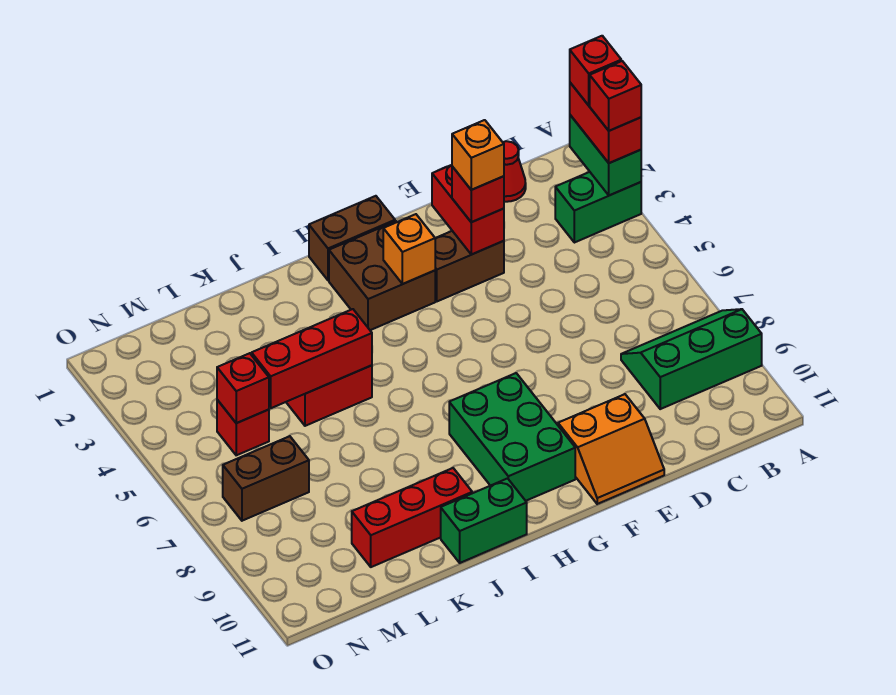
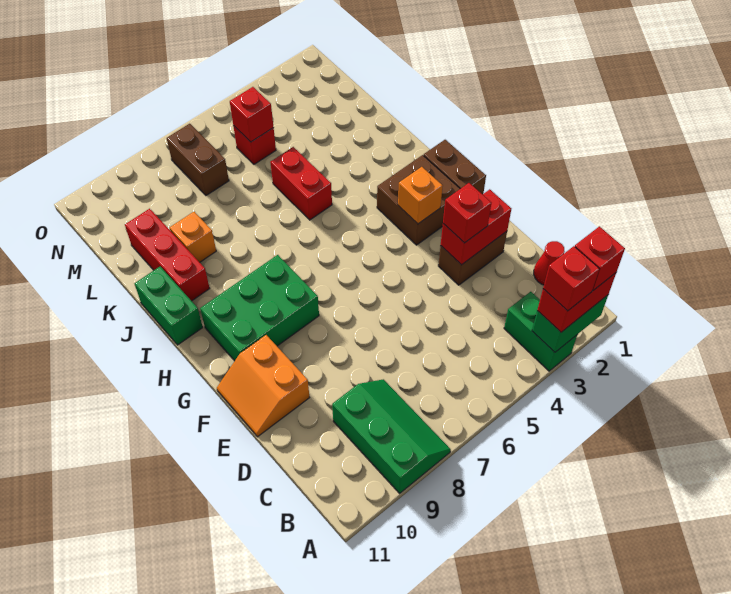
brown brick E3:F3 level 1 -> brown brick E2:E3 level 1
orange brick E3 level 4 -> orange brick K9 level 1
red brick J5:L5 level 2 -> none

